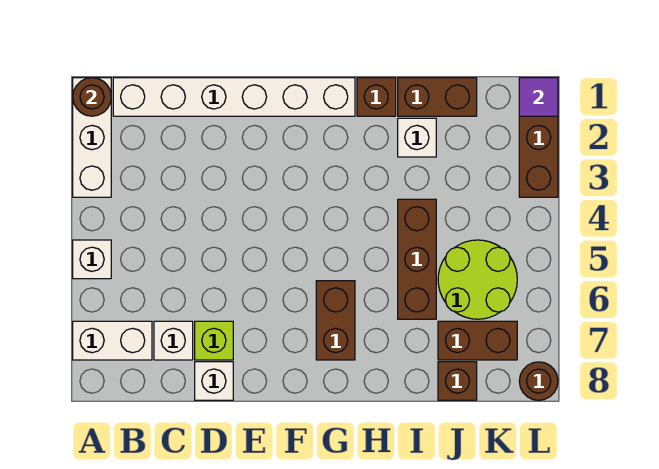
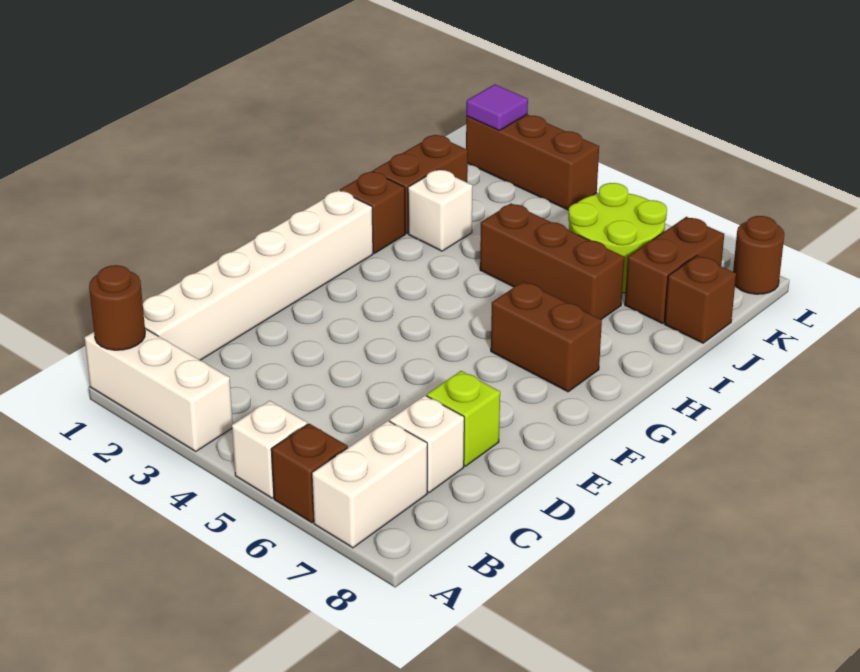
none -> brown brick A6 level 1
white brick D8 level 1 -> none

